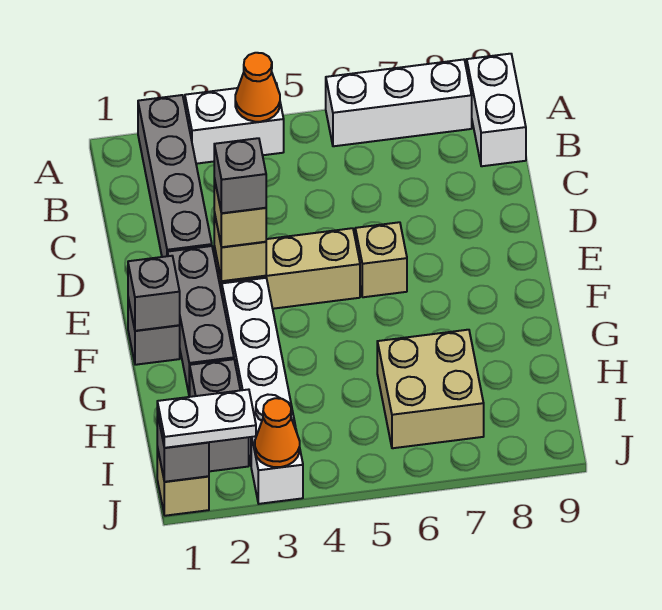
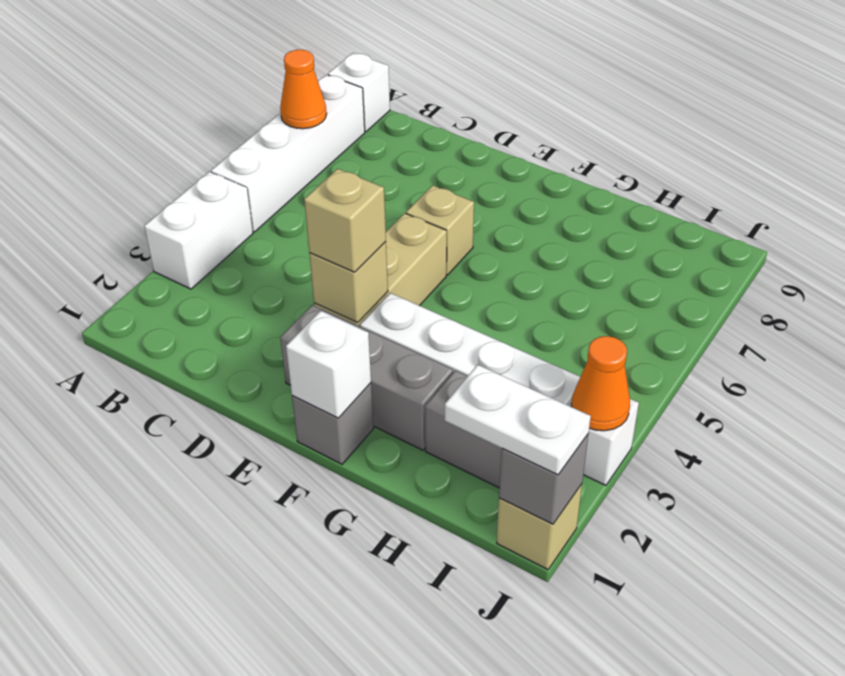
grey brick A2:D2 level 1 -> none
orange cone A4 level 2 -> orange cone A7 level 2
white brick A6:A8 level 1 -> white brick A5:A8 level 1
white brick A9:B9 level 1 -> white brick A9 level 1
grey brick E3 level 4 -> none
grey brick F1 level 2 -> white brick F1 level 2
tan brick H6:I7 level 1 -> none
white plate J1:J2 level 3 -> white plate I1:J1 level 3

